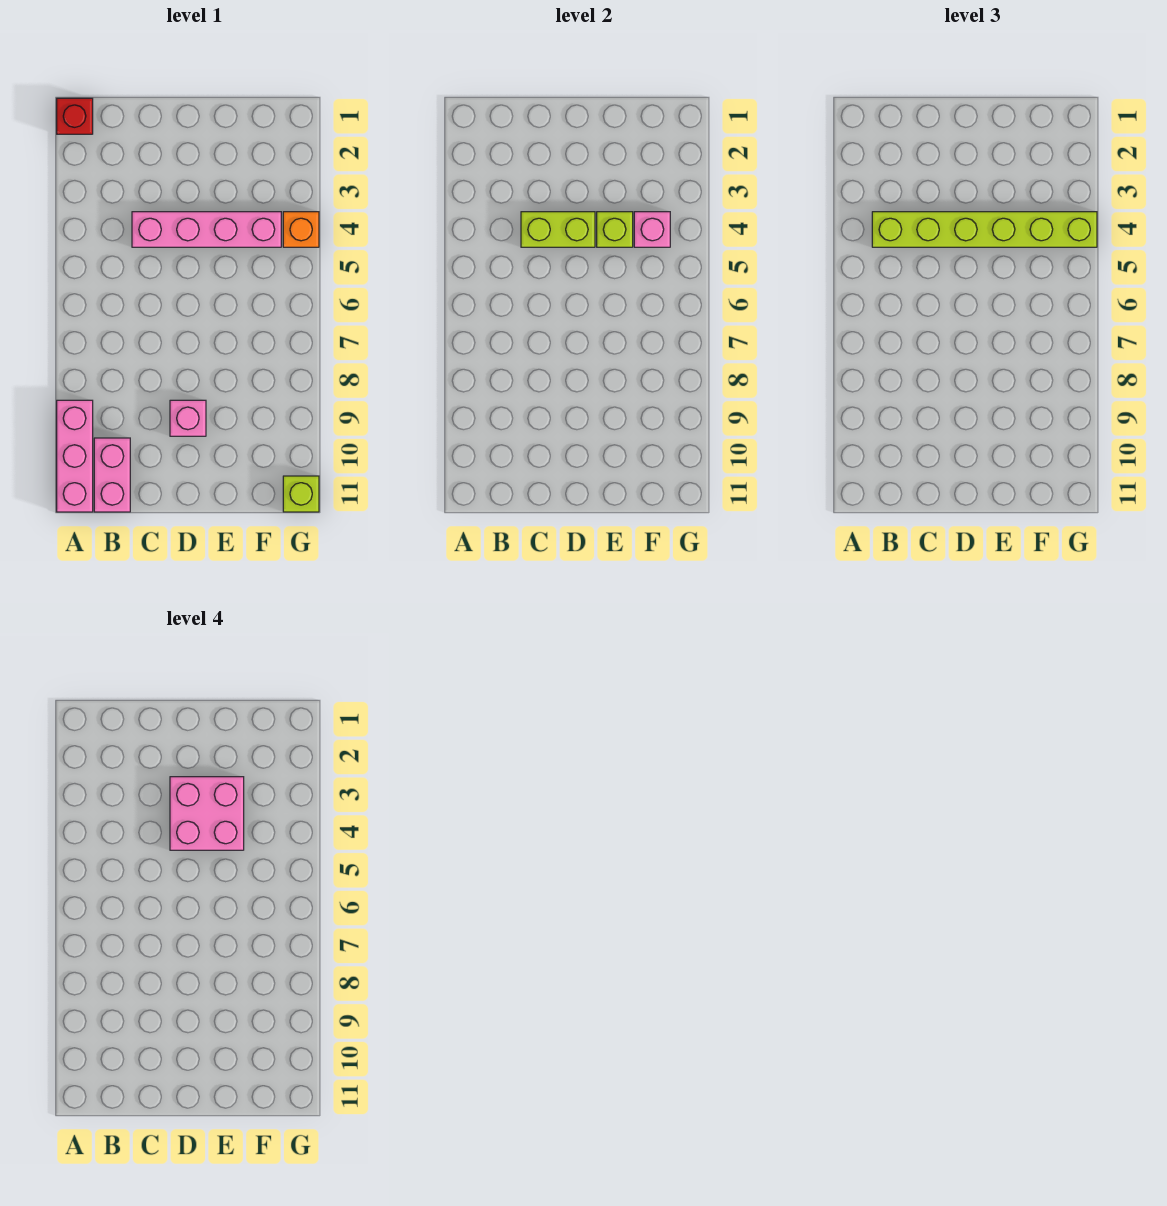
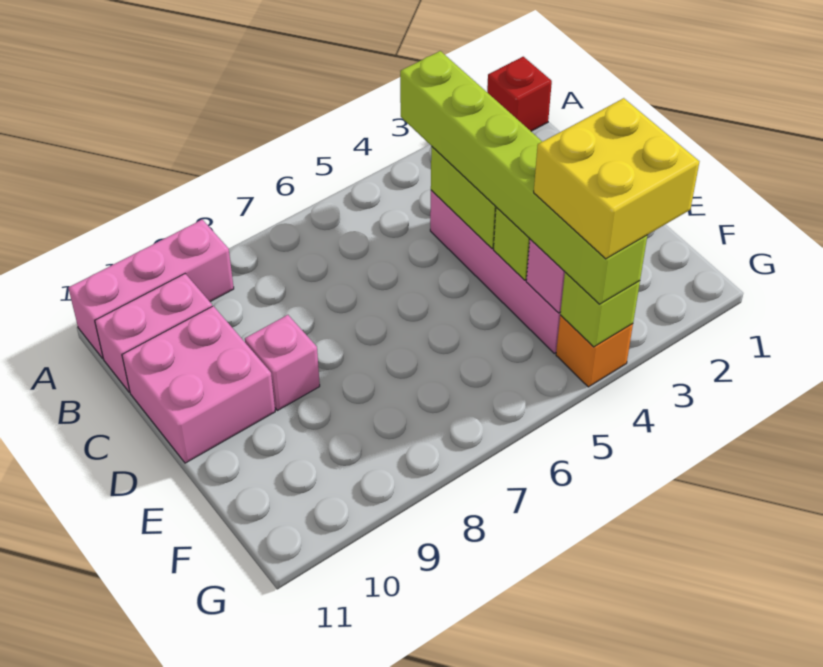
pink brick D3:E4 level 4 -> pink brick C10:D11 level 1
none -> yellow brick F3:G4 level 4
lime brick G11 level 1 -> lime brick G4 level 2

